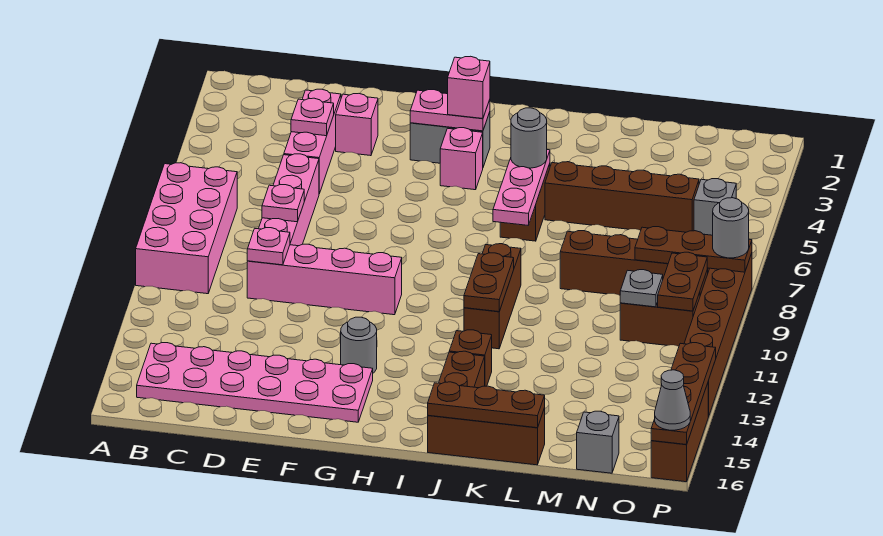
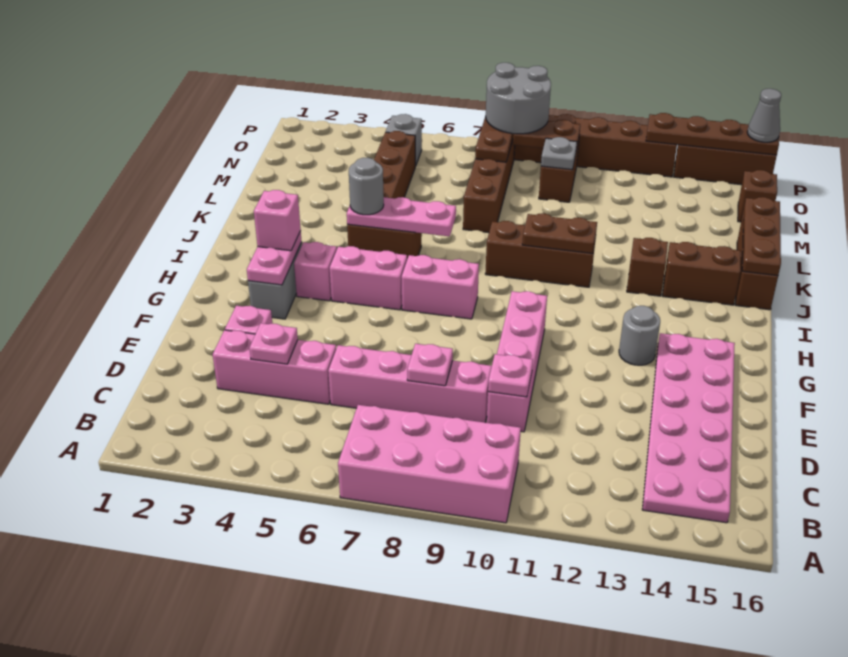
none -> pink brick H5:H6 level 1
none -> pink brick H7:H8 level 1
grey brick N16 level 1 -> brown brick N16 level 1
grey round brick P8 level 3 -> grey round brick O8:P9 level 3

